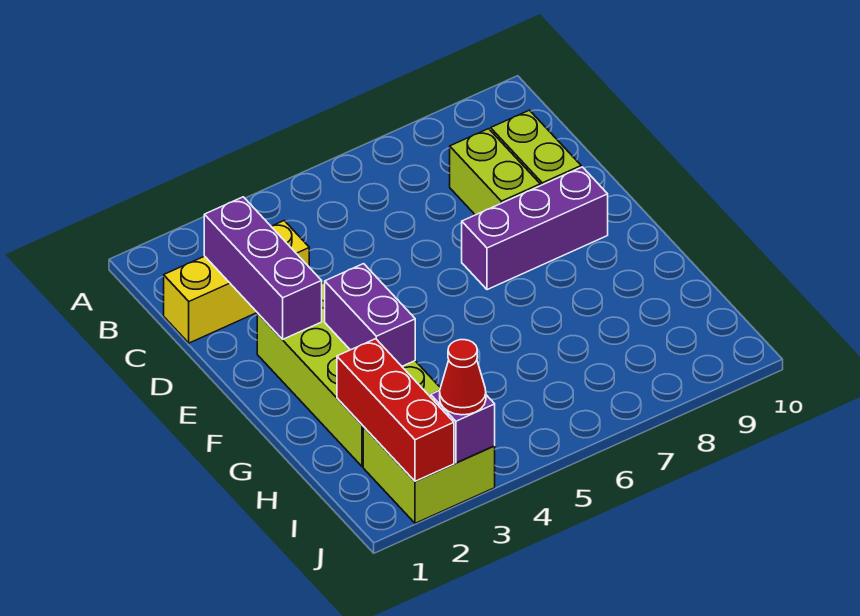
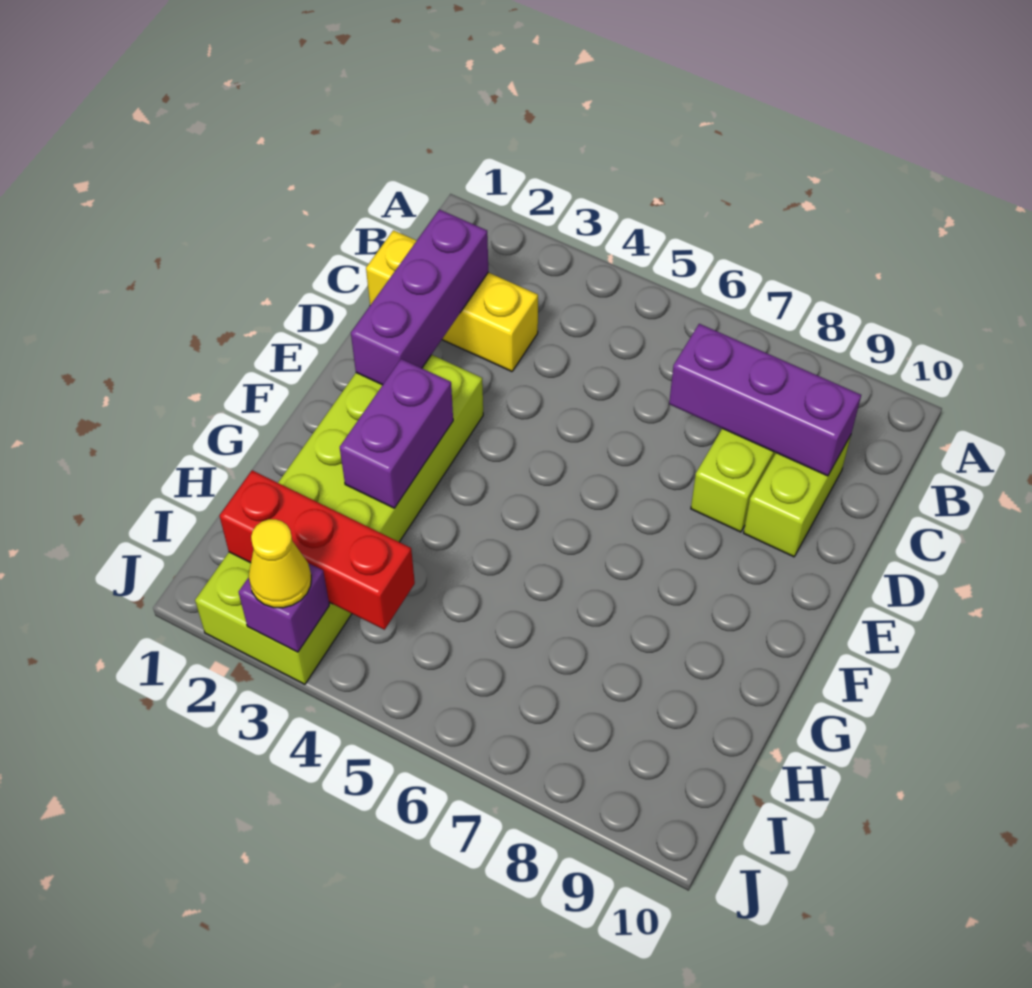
purple brick E7:E9 level 1 -> purple brick C7:C9 level 2
red brick H2:J2 level 2 -> red brick I2:I4 level 2
red cone J3 level 3 -> yellow cone J3 level 3

